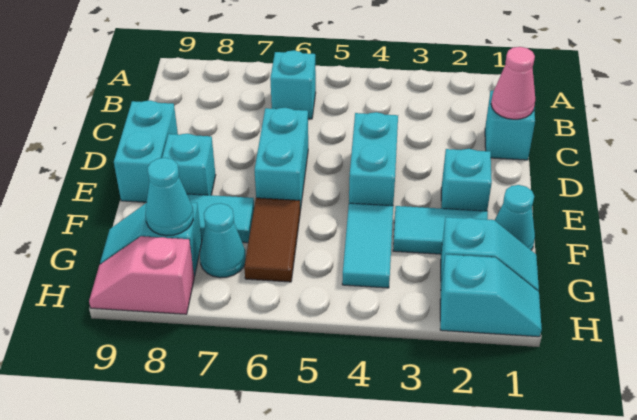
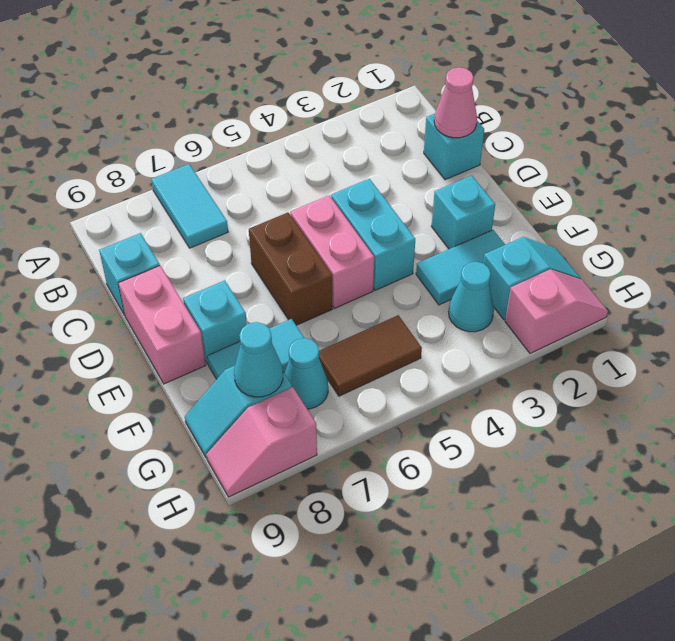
cyan brick B6 level 1 -> cyan brick C9 level 1
none -> pink brick D5:E5 level 1
cyan brick D6:E6 level 1 -> brown brick D6:E6 level 1
cyan brick D9:E9 level 1 -> pink brick D9:E9 level 1
cyan cone F1 level 1 -> cyan cone G3 level 1
cyan tile F4:G4 level 1 -> cyan tile A7:B7 level 1
brown tile F6:G6 level 1 -> brown tile G5:G6 level 1
cyan slope H1:H2 level 1 top 2 -> pink slope H1:H2 level 1 top 2

